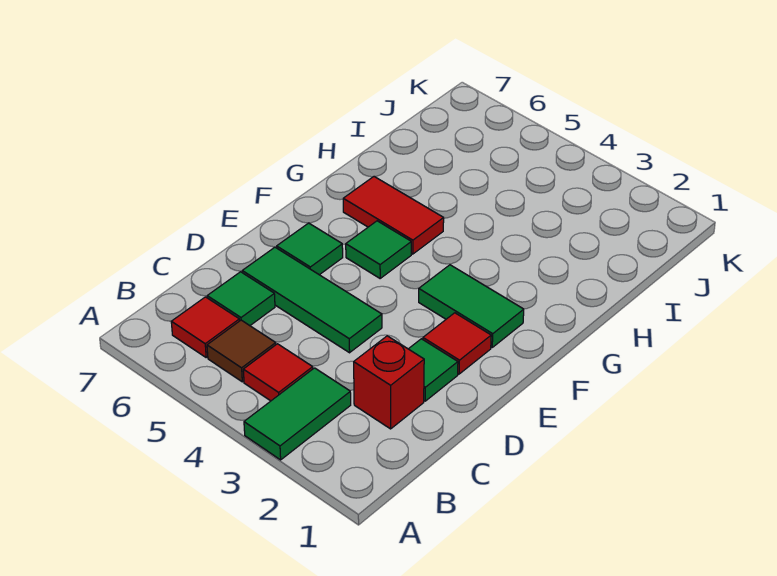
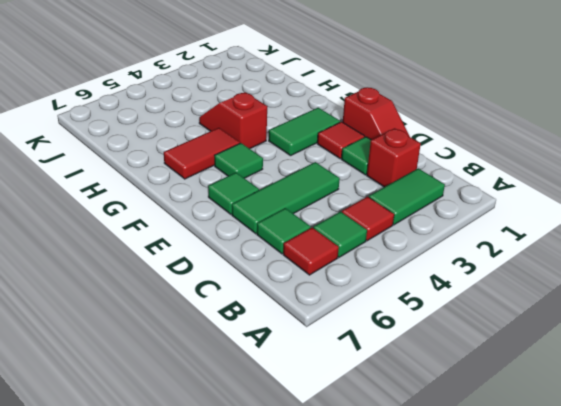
green tile A3:B3 level 1 -> green tile B2:B3 level 1
brown tile B5 level 1 -> green tile B5 level 1
none -> red slope D1:E1 level 1 top E
none -> red slope G4:H4 level 1 top G

